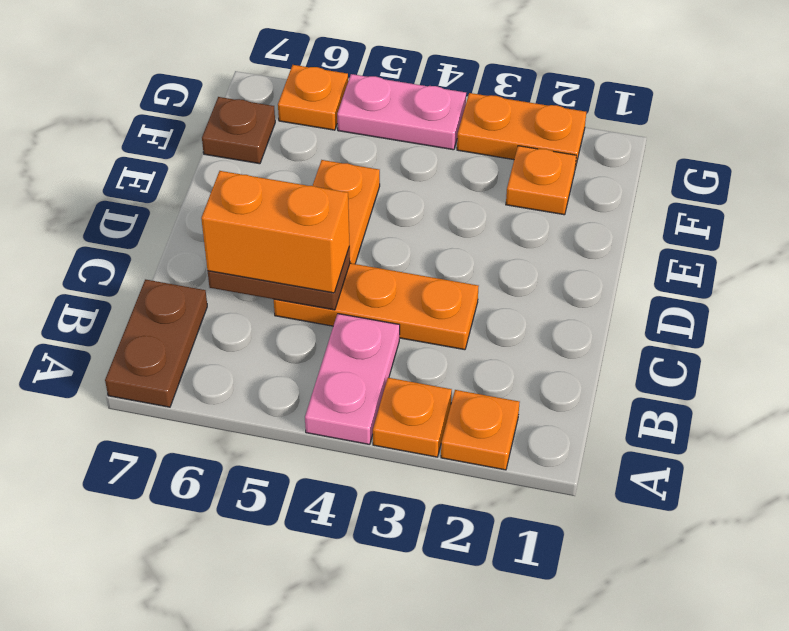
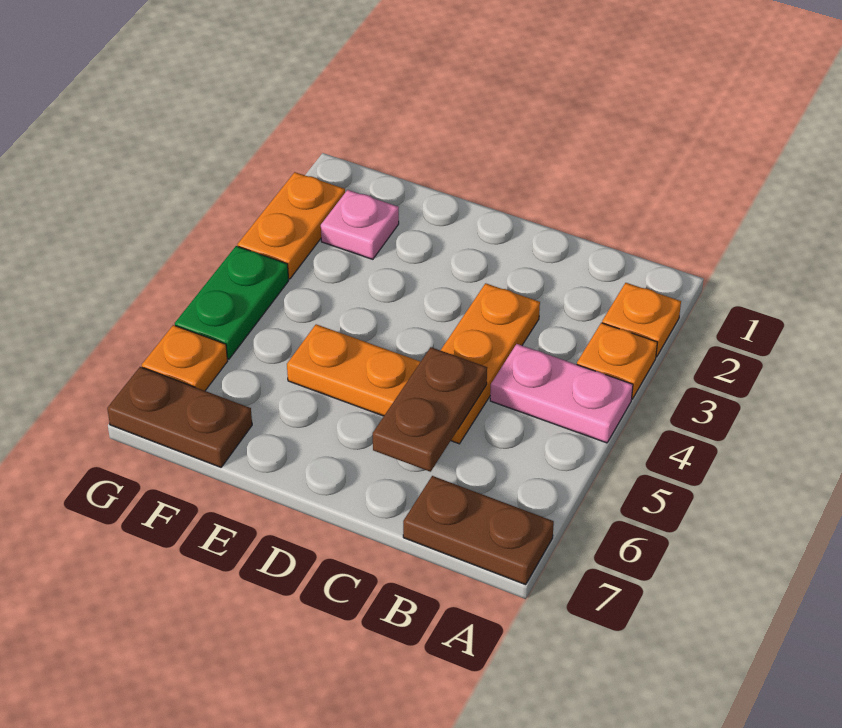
orange brick C5:C6 level 3 -> none
orange plate F2 level 1 -> pink plate F2 level 1
brown plate F7 level 1 -> brown plate F7:G7 level 1
pink plate G4:G5 level 1 -> green plate G4:G5 level 1

